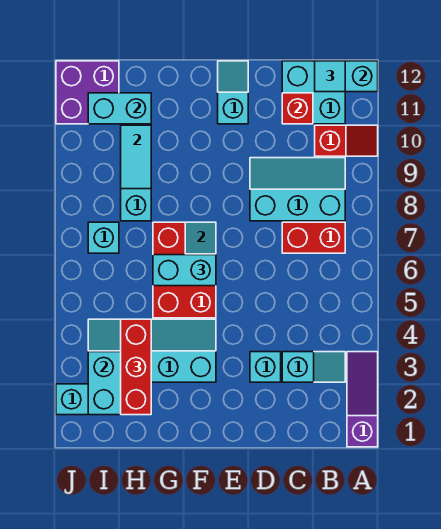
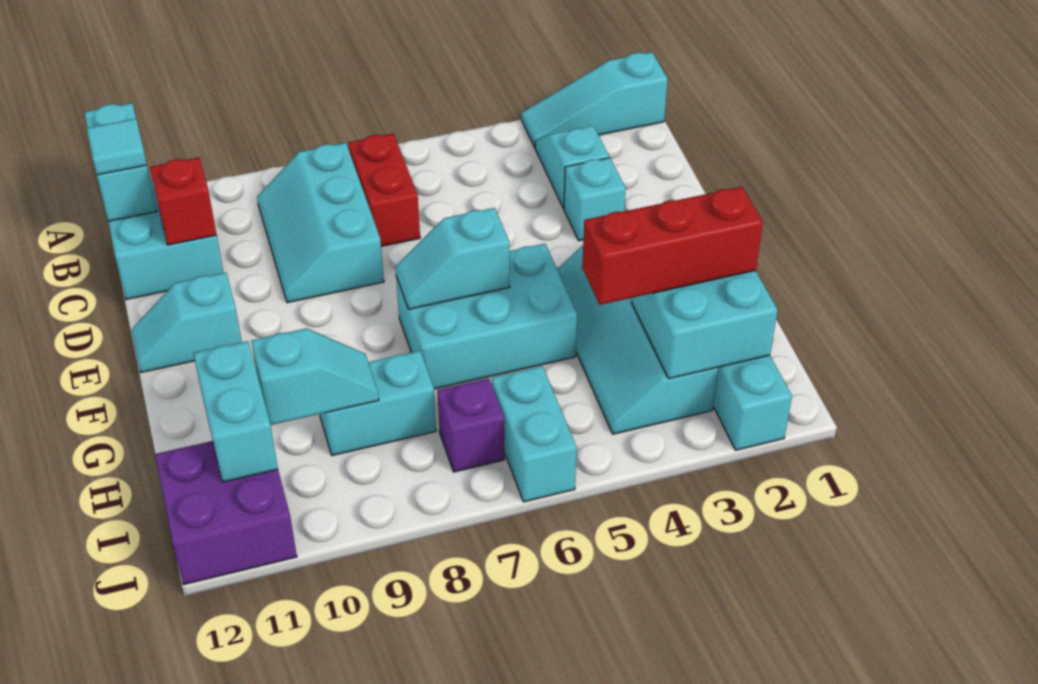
purple slope A1:A3 level 1 top 1 -> cyan slope A1:A3 level 1 top 1
red slope A10:B10 level 1 top B -> none
red brick F5:G7 level 1 -> cyan brick F5:G7 level 1
cyan brick F6:G6 level 3 -> cyan brick I6:J6 level 1
cyan tile H9:H10 level 2 -> cyan slope H9:H10 level 2 top 10
cyan brick I7 level 1 -> purple brick I7 level 1

